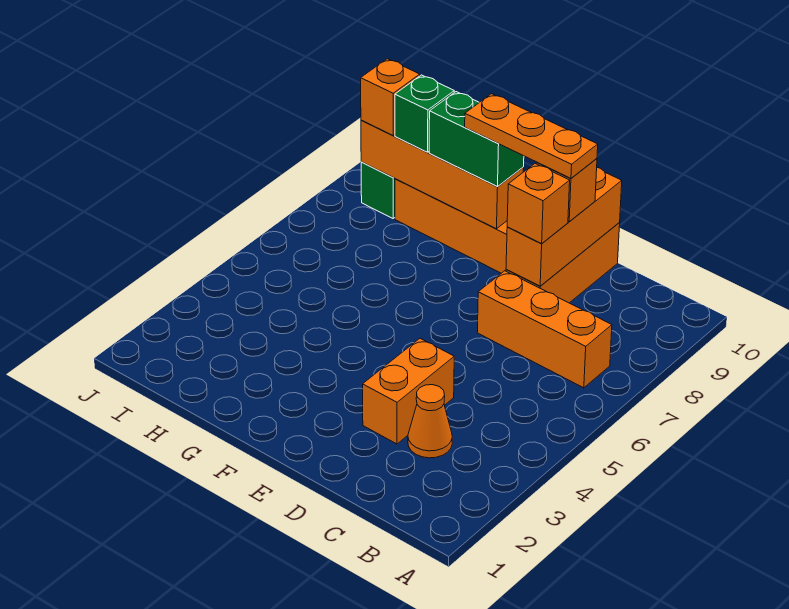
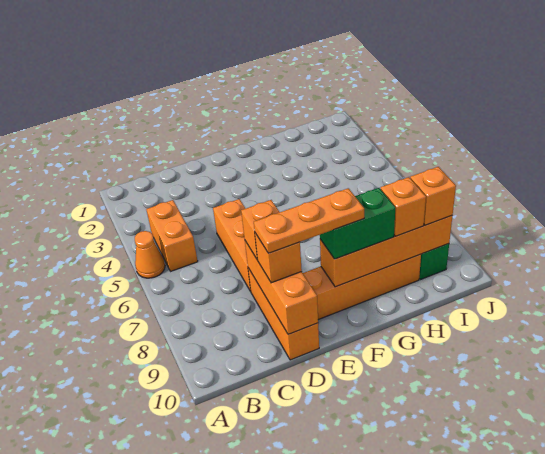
orange brick B7:D7 level 1 -> orange brick D5:D7 level 1
orange cone C3 level 1 -> orange cone A5 level 1
orange brick D3:D4 level 1 -> orange brick B4:B5 level 1
green brick H9 level 3 -> orange brick H9 level 3

